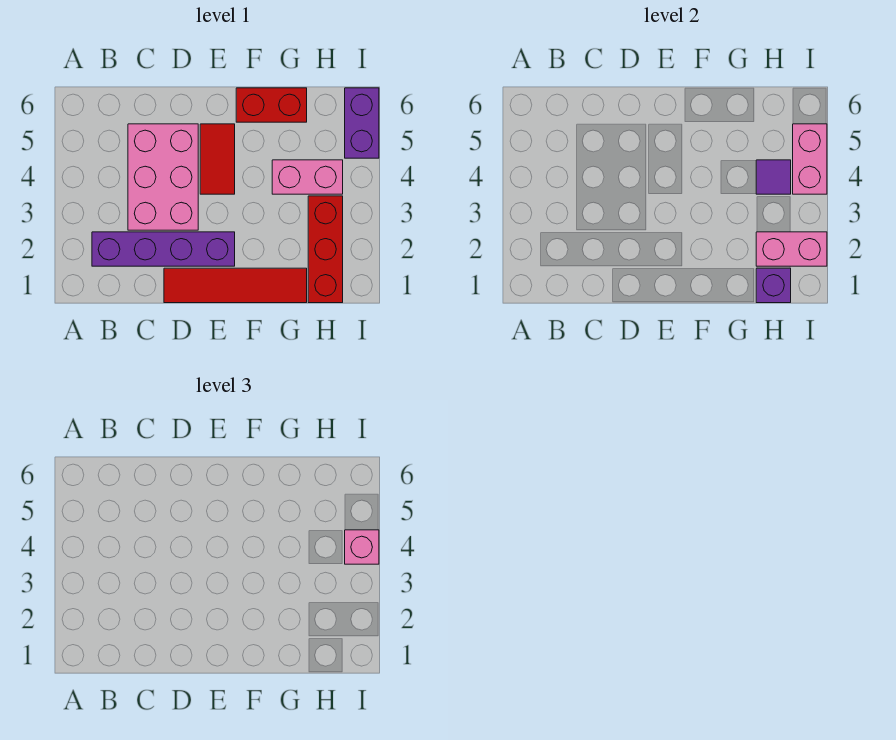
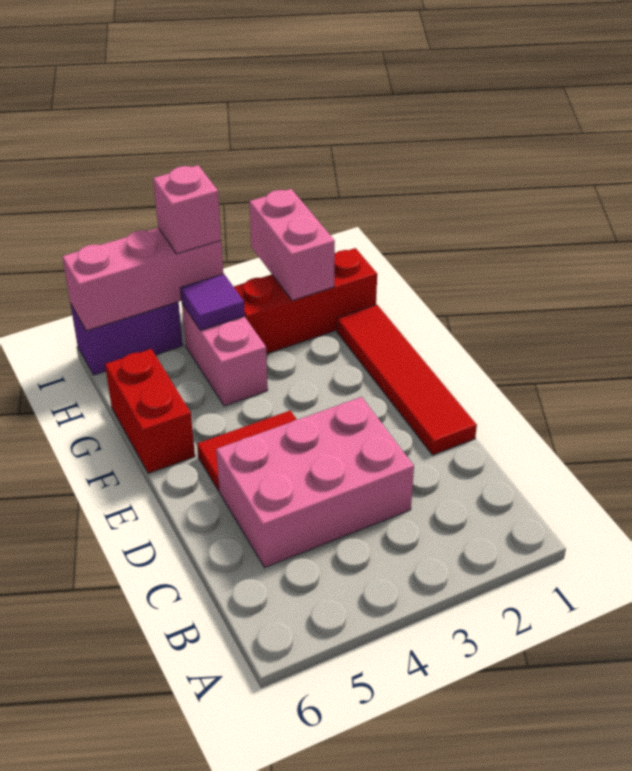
purple brick B2:E2 level 1 -> none
purple brick H1 level 2 -> none
pink brick I4:I5 level 2 -> pink brick I4:I6 level 2

